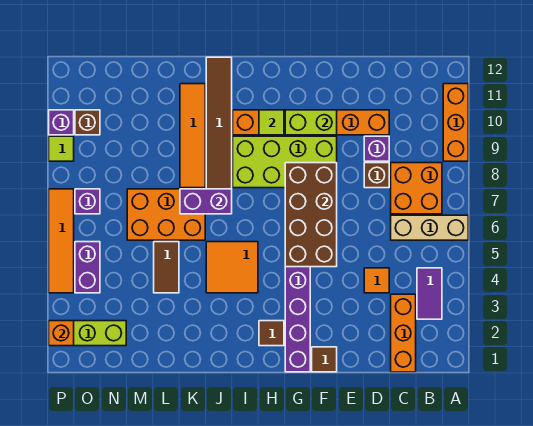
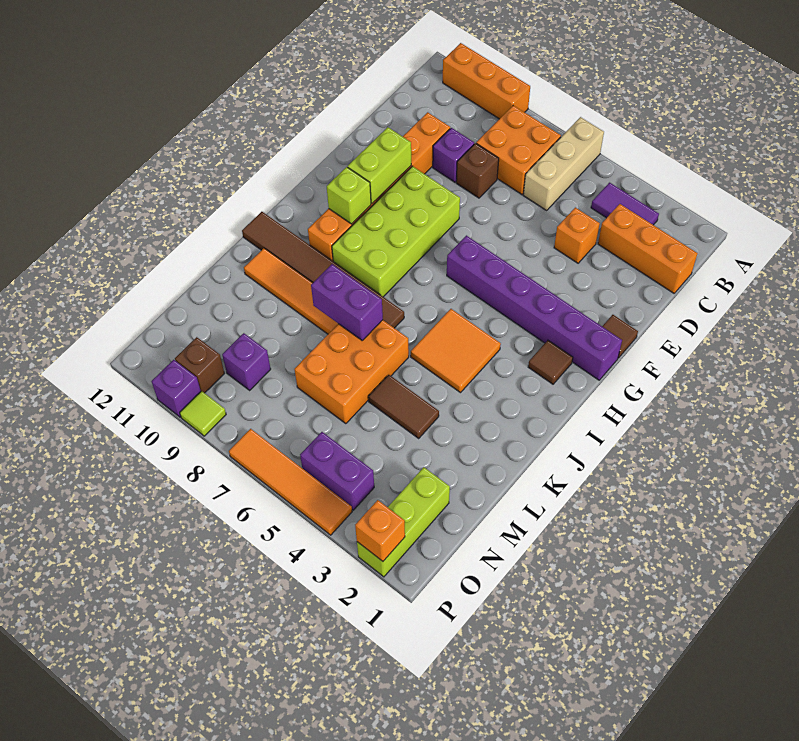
orange tile D4 level 1 -> orange brick D4 level 1
brown brick F5:G8 level 2 -> none
lime tile H10 level 2 -> lime brick H10 level 2
purple brick J7:K7 level 2 -> purple brick K7:K8 level 2
purple brick O7 level 1 -> purple brick N9 level 1

